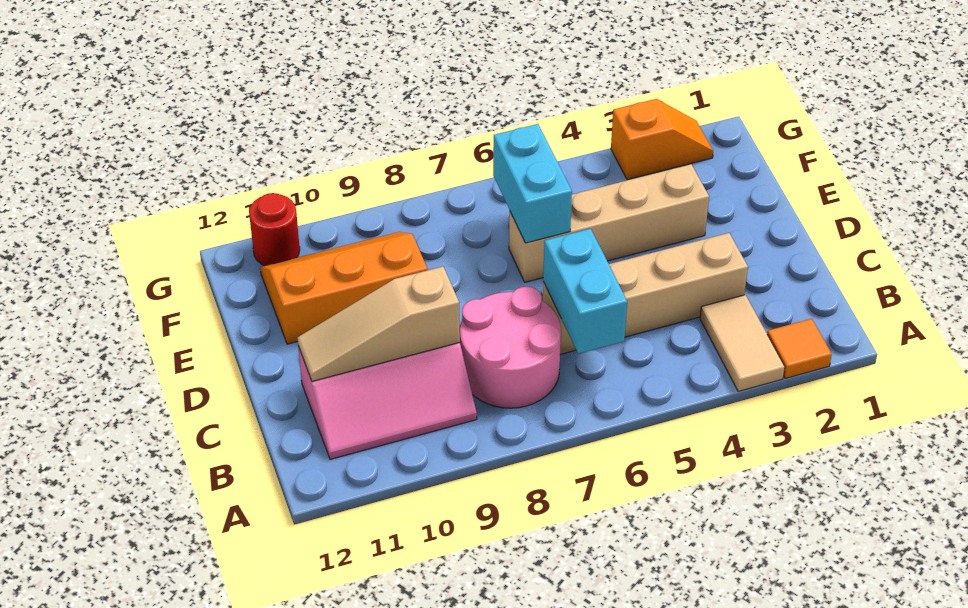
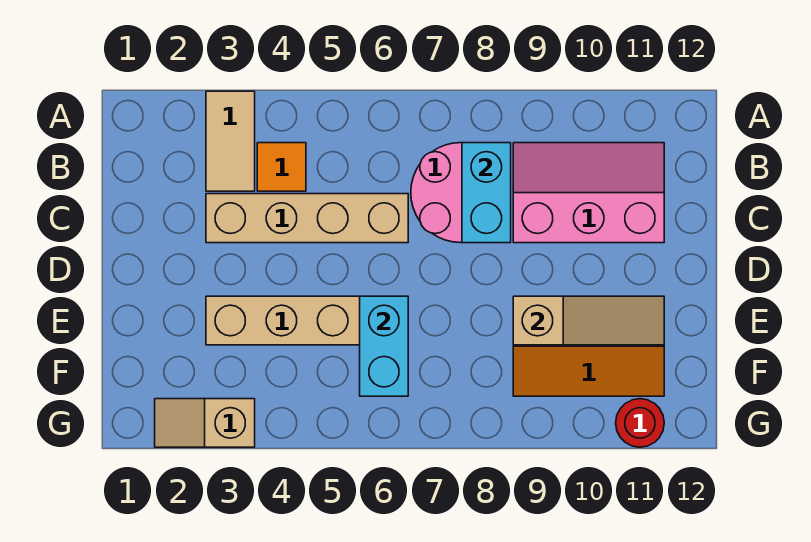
orange tile A2 level 1 -> orange tile B4 level 1
cyan brick B6:C6 level 2 -> cyan brick B8:C8 level 2
tan slope C9:C11 level 2 top 9 -> tan slope E9:E11 level 2 top 9
orange slope G2:G3 level 1 top 3 -> tan slope G2:G3 level 1 top 3

